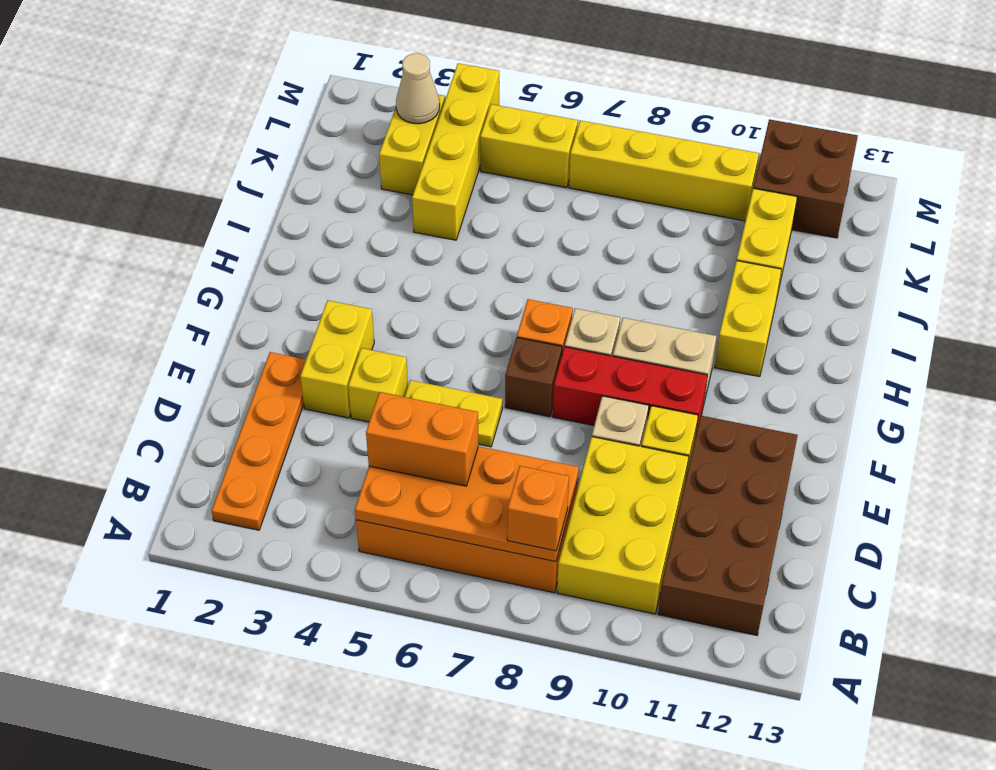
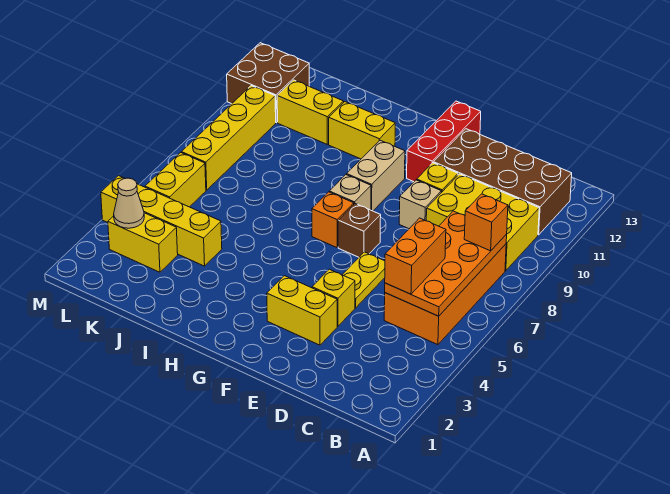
orange plate B2:E2 level 1 -> none
red brick F8:F10 level 1 -> red brick F11:F13 level 1

